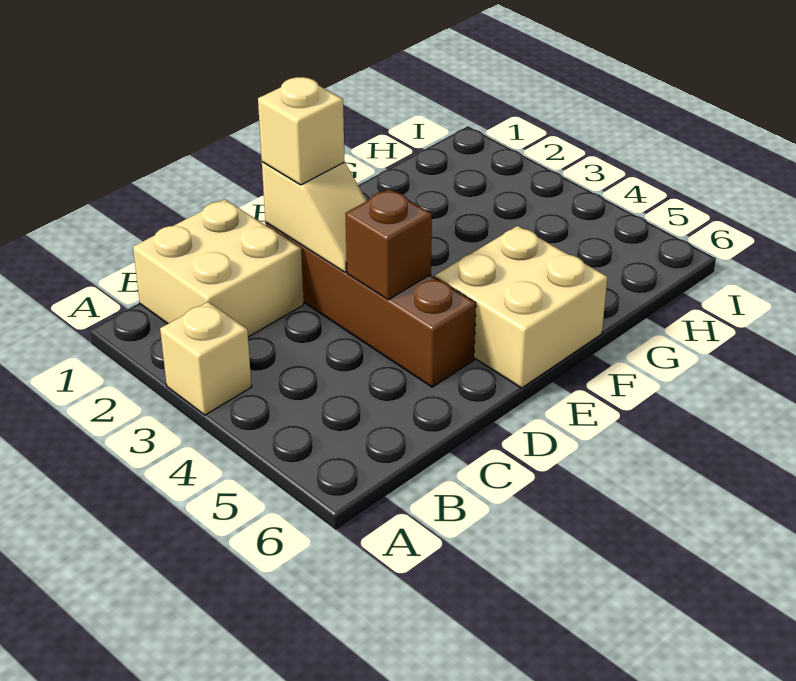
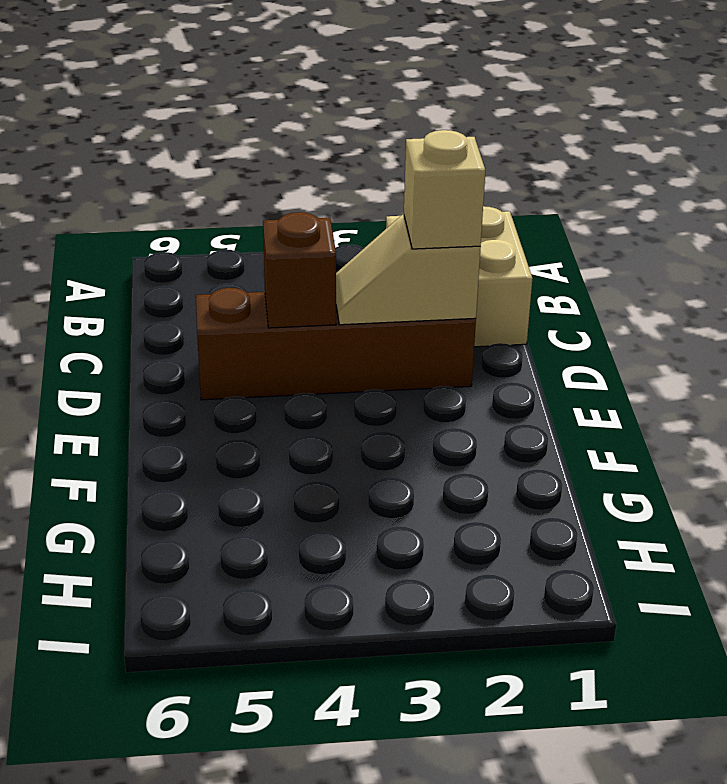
tan brick A3 level 1 -> none
tan brick E5:F6 level 1 -> none

